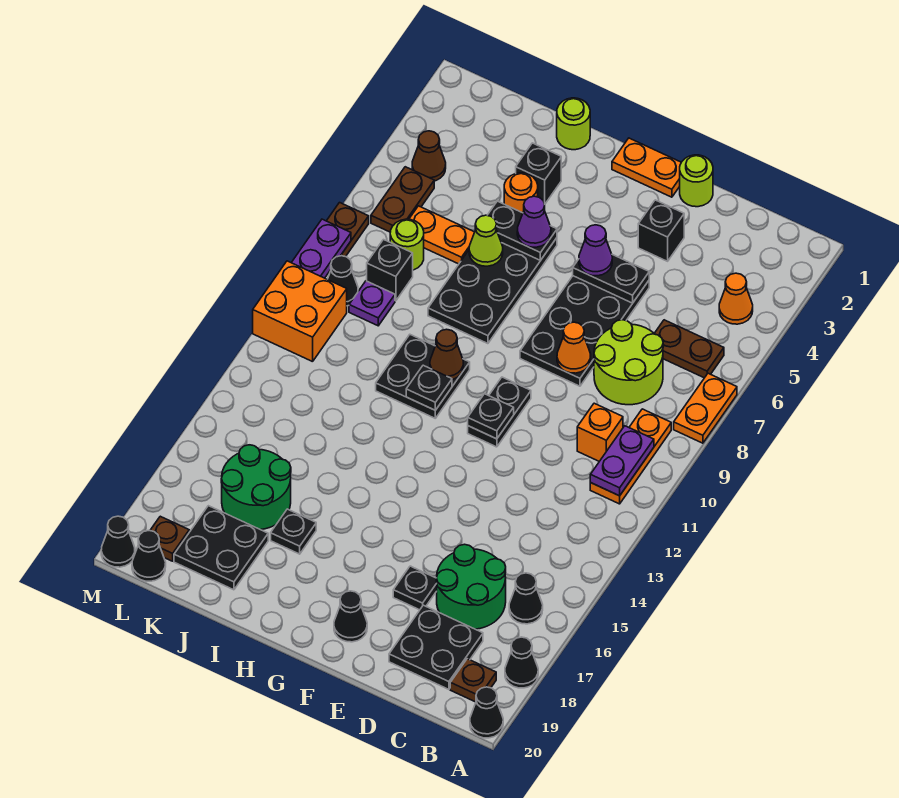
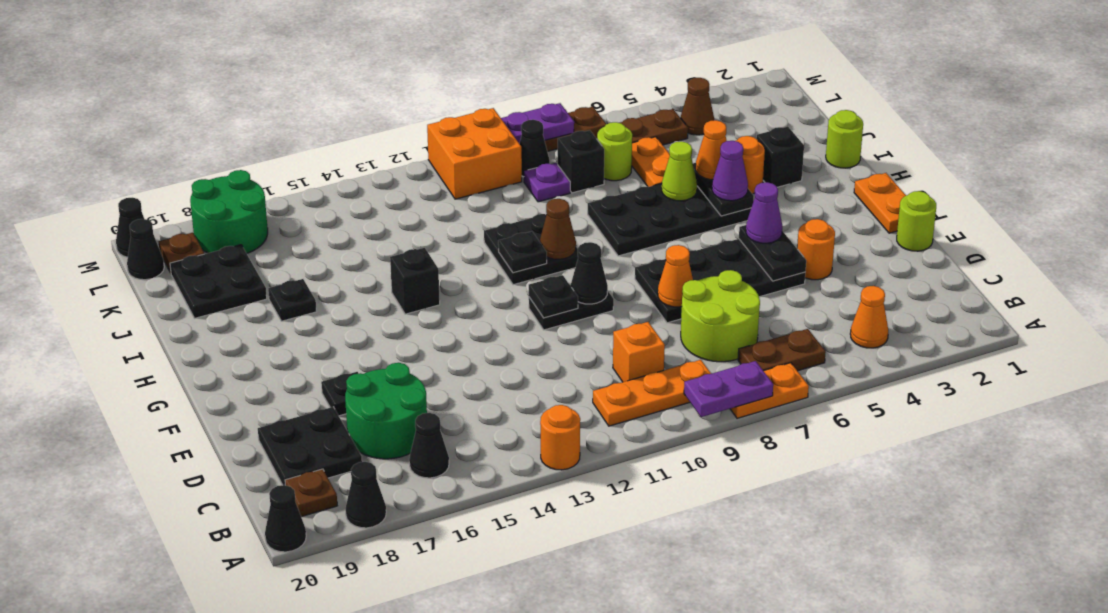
none -> orange round brick A13 level 1
brown plate B6:C6 level 1 -> brown plate B6:B7 level 1
purple plate B10:B11 level 2 -> purple plate A8:A9 level 2
black brick E3 level 1 -> black brick H14 level 1
none -> orange round brick E4 level 1
black cone F19 level 1 -> black cone F10 level 2
none -> orange cone I5 level 3
green round brick J16:K17 level 1 -> green round brick L17:M18 level 1

